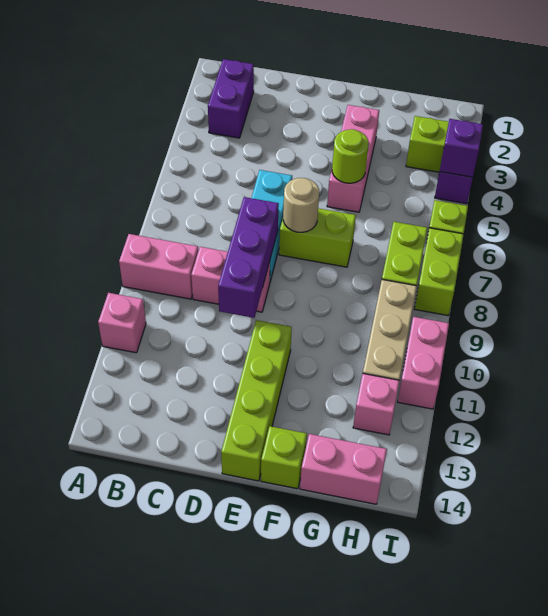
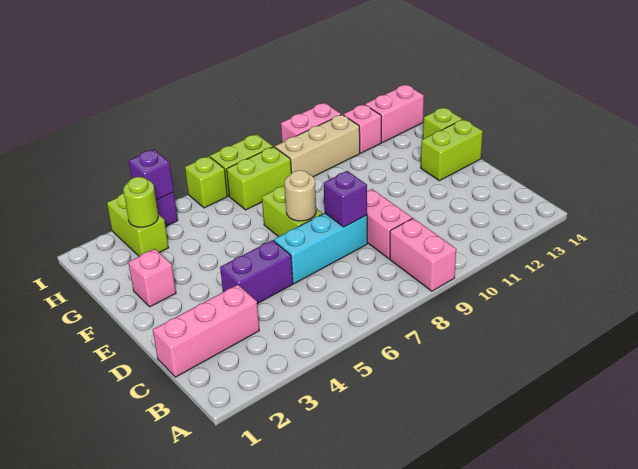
pink brick A11 level 1 -> pink brick F2 level 1
purple brick B2:B3 level 1 -> purple brick D4:D5 level 1
purple brick D8:D10 level 2 -> purple brick D8 level 2
lime brick E11:E14 level 1 -> lime brick E13:E14 level 1
pink brick F3:F5 level 1 -> pink brick C1:C3 level 1
lime round brick F5 level 2 -> lime round brick H3 level 2
pink brick G14:H14 level 1 -> pink brick H13:H14 level 1

